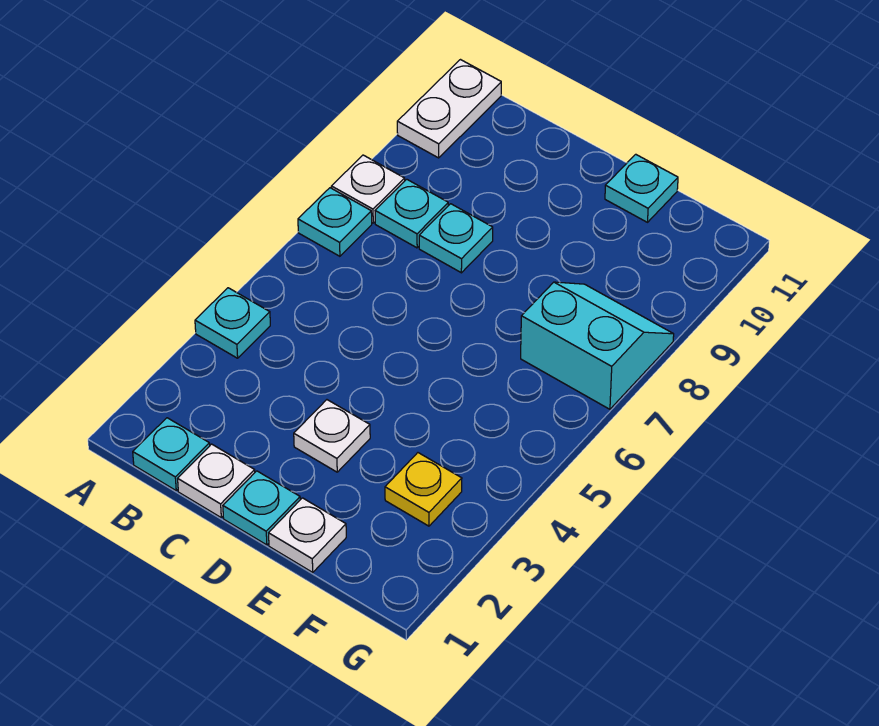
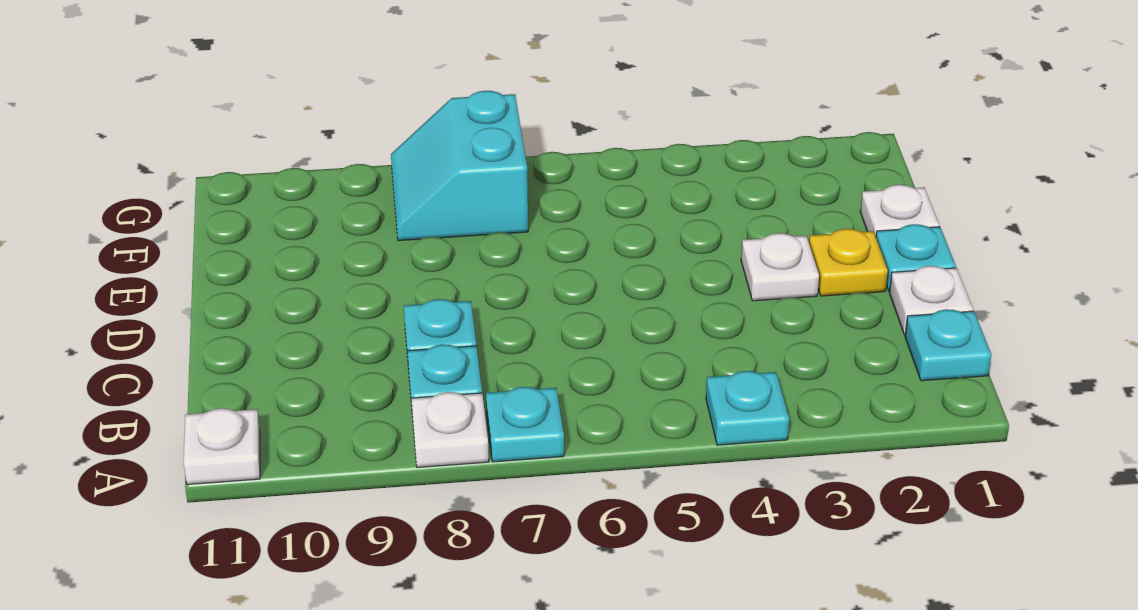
white plate A10:A11 level 1 -> white plate A11 level 1
cyan plate E11 level 1 -> none
yellow plate F3 level 1 -> yellow plate D2 level 1

